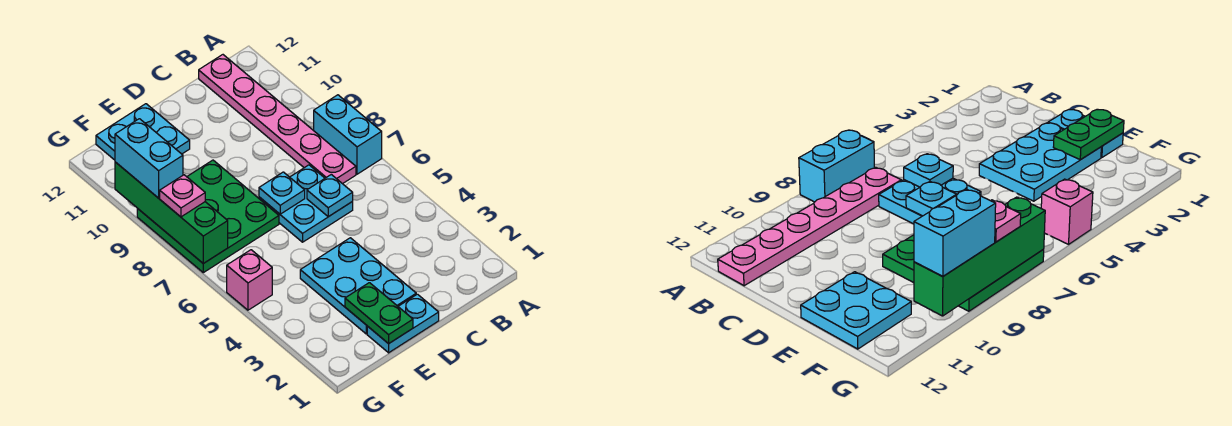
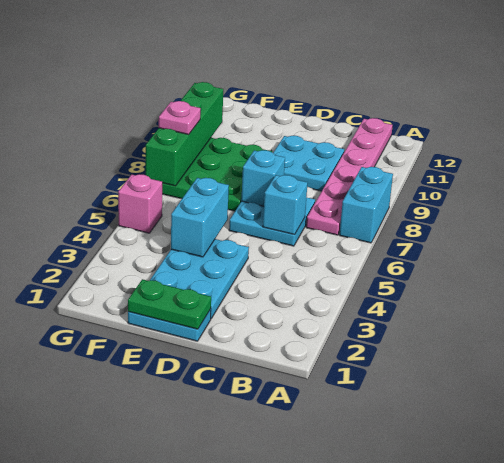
cyan plate C6 level 2 -> cyan brick C6 level 2
cyan plate D7 level 2 -> cyan brick D7 level 2
green plate E1:E2 level 2 -> green plate D1:E1 level 2
cyan plate E11:F12 level 1 -> cyan plate C9:D10 level 1
cyan brick G9:G10 level 3 -> cyan brick E4:E5 level 2

